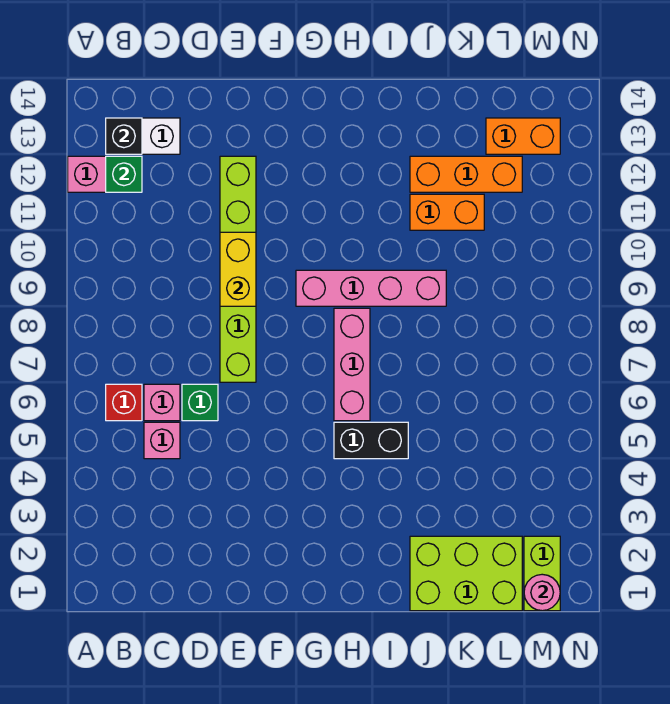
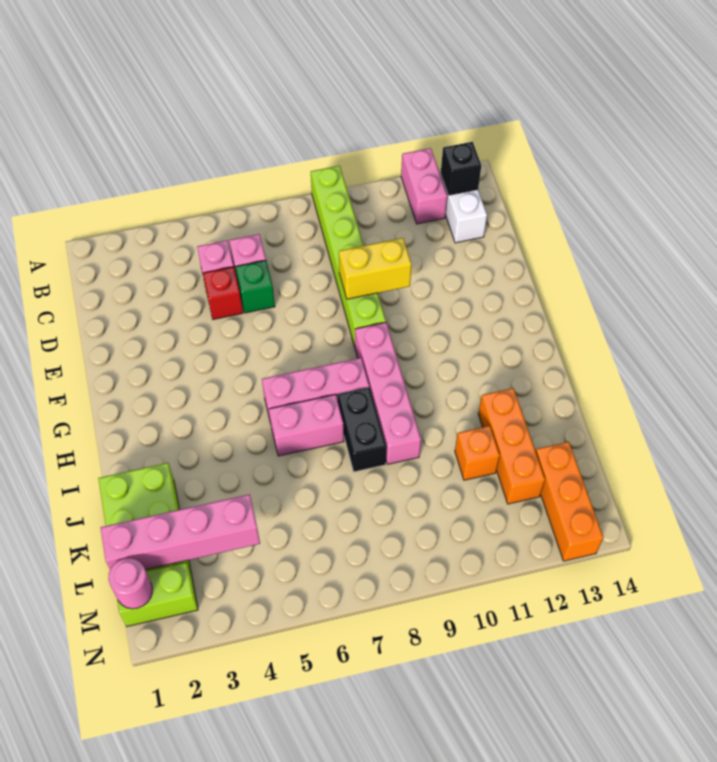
red brick B6 level 1 -> red brick D5 level 1
green brick B12 level 2 -> none
lime brick E7:E12 level 1 -> lime brick A9:F9 level 1
black brick H5:I5 level 1 -> black brick I8:J8 level 1
none -> pink brick I6:I7 level 1
orange brick J11:K11 level 1 -> orange brick K11 level 1
none -> pink brick L1:L4 level 2
orange brick L13:M13 level 1 -> orange brick L13:N13 level 1

